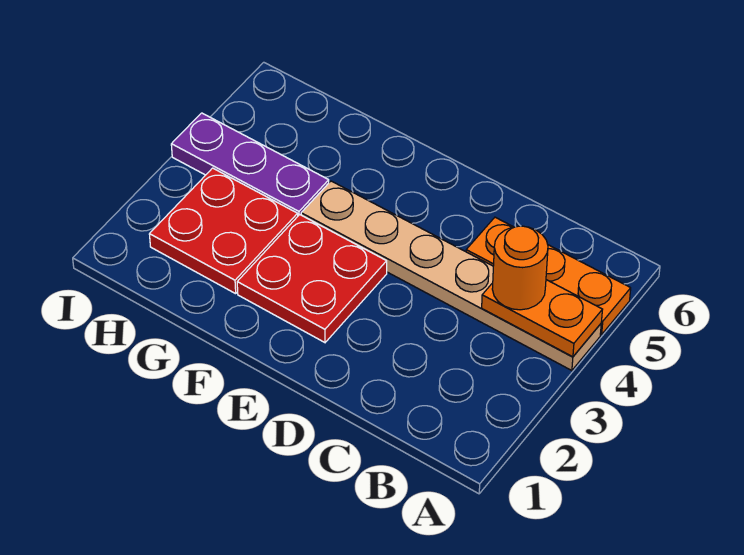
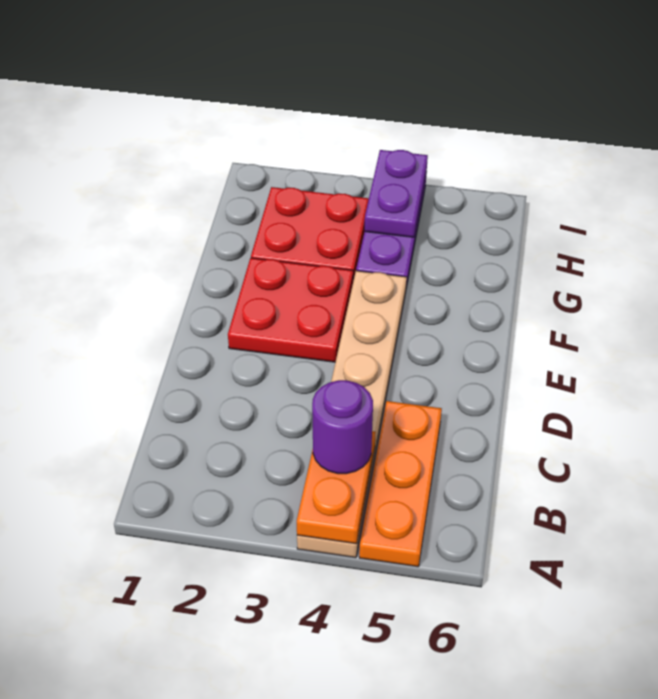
orange round brick B4 level 3 -> purple round brick B4 level 3
none -> purple plate H4:I4 level 2

